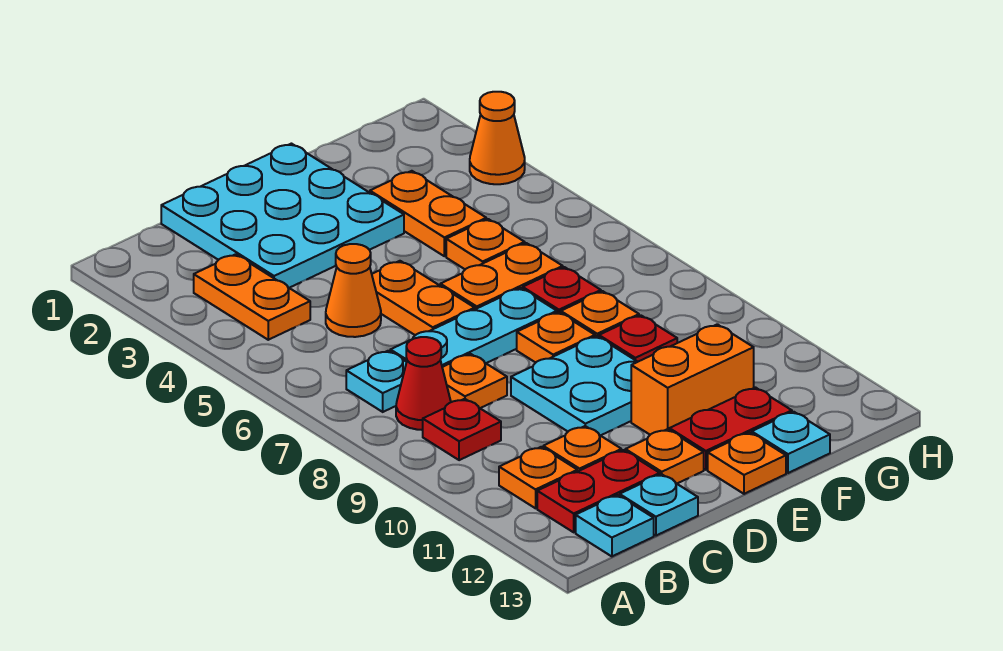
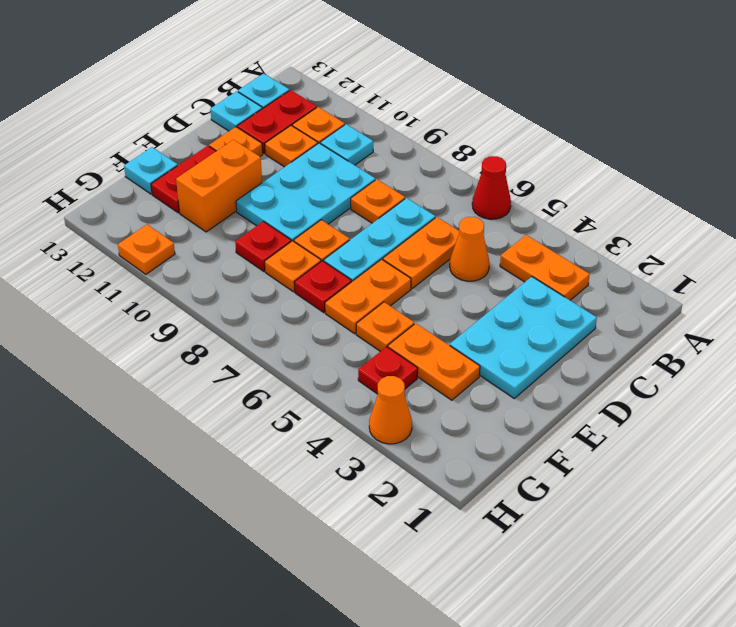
cyan plate B7 level 1 -> cyan plate B10 level 1
red cone B8 level 1 -> red cone A6 level 1
red plate B9 level 1 -> red plate G4 level 1
cyan plate C1:E3 level 1 -> cyan plate C2:E3 level 1
orange plate D5:D6 level 1 -> orange plate C6:D6 level 1
cyan plate D9:E10 level 1 -> cyan plate C9:E10 level 1
orange plate E13 level 1 -> orange plate H11 level 1

